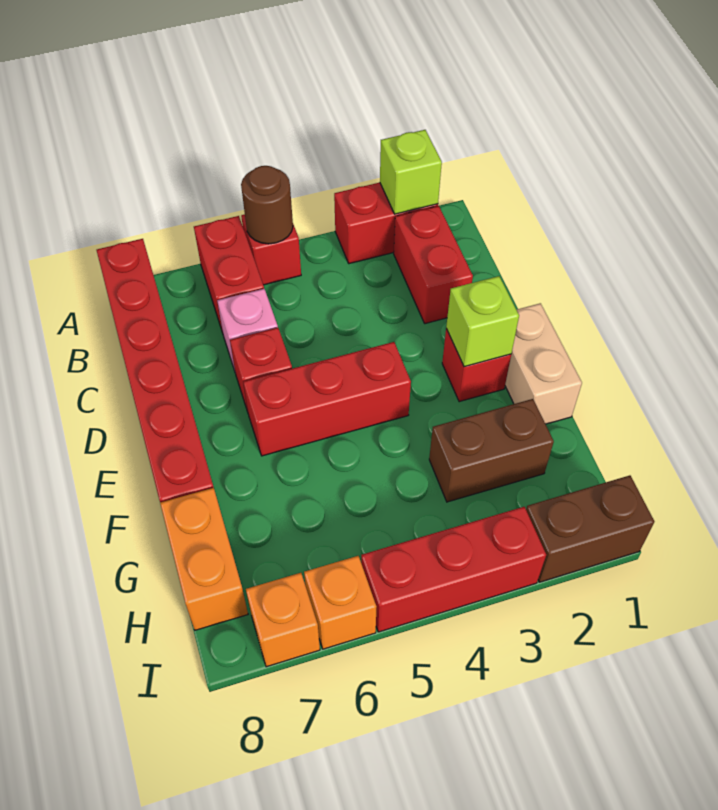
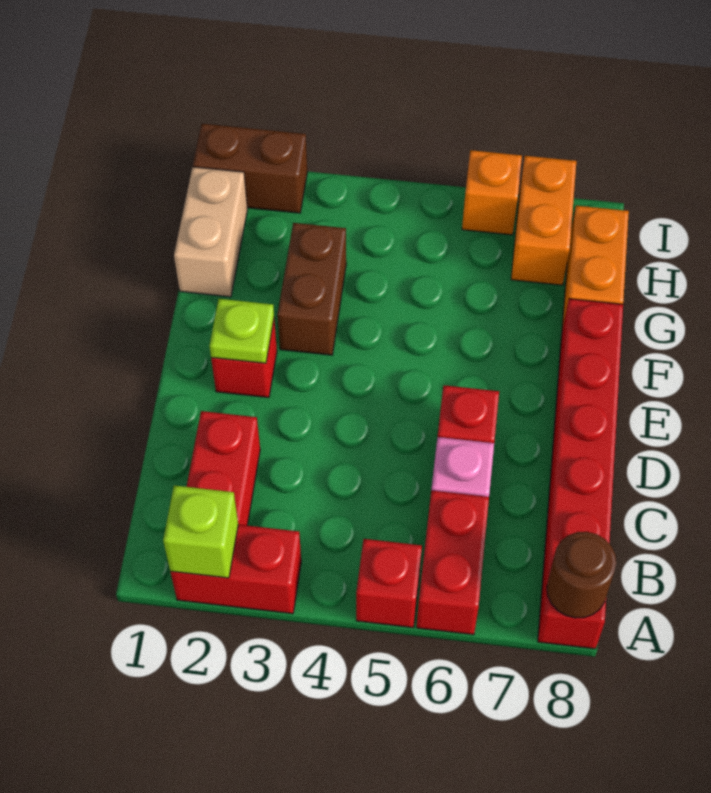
brown round brick A5 level 2 -> brown round brick A8 level 2
tan brick E1:F1 level 1 -> tan brick G1:H1 level 1
lime brick E2 level 2 -> lime plate E2 level 2
red brick E4:E6 level 1 -> none
brown brick G2:G3 level 1 -> brown brick F3:G3 level 1
red brick I3:I5 level 1 -> none
orange brick I7 level 1 -> orange brick H7:I7 level 1

